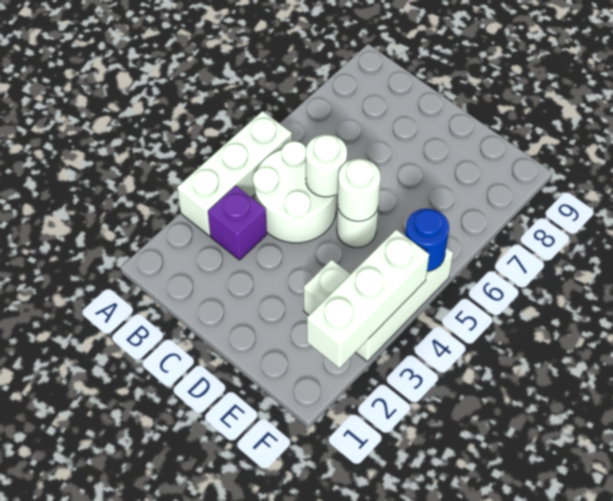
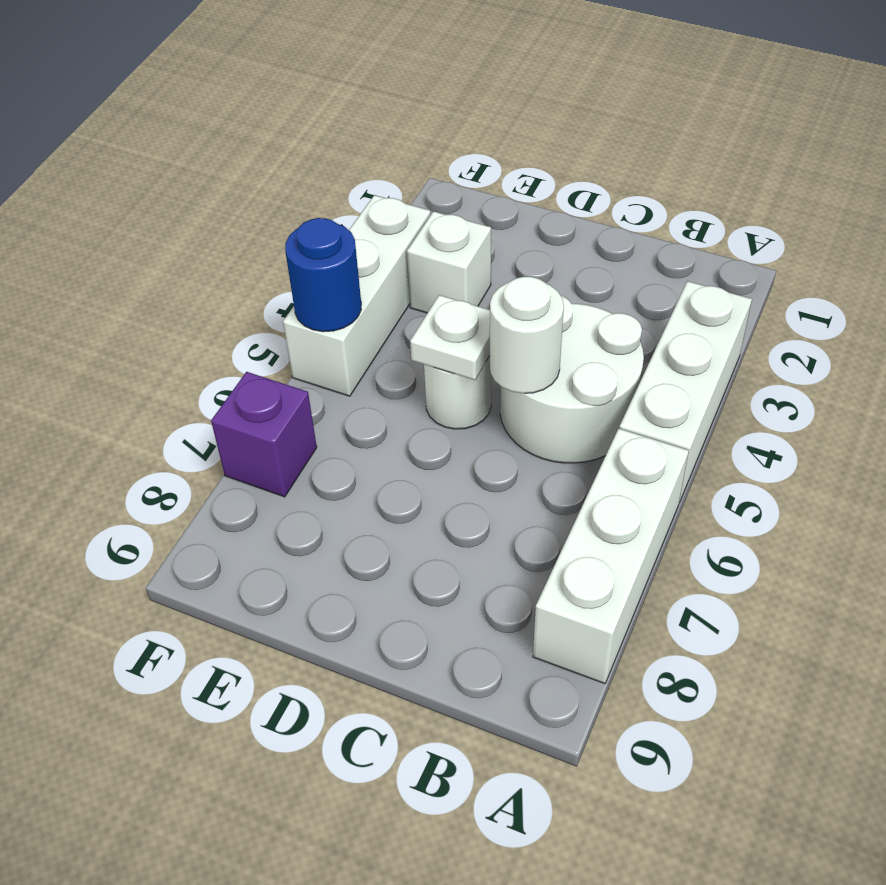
purple brick B3 level 1 -> purple brick F7 level 1
white round brick D5 level 2 -> white plate D5 level 2
white brick F2:F4 level 2 -> white brick A6:A8 level 1

